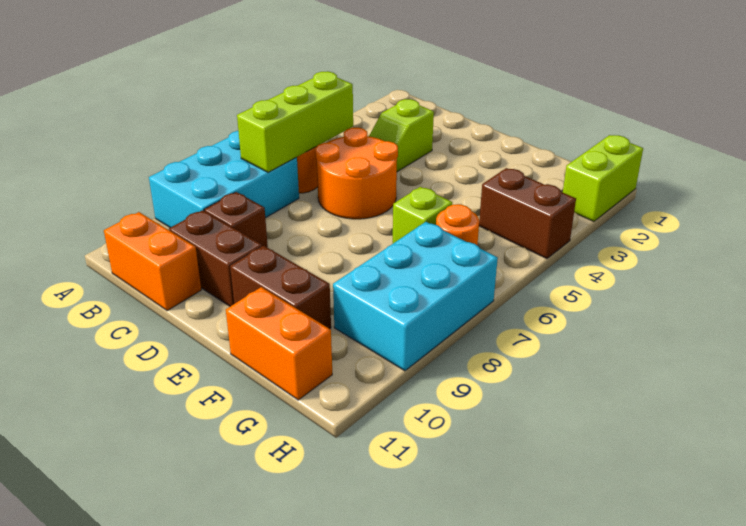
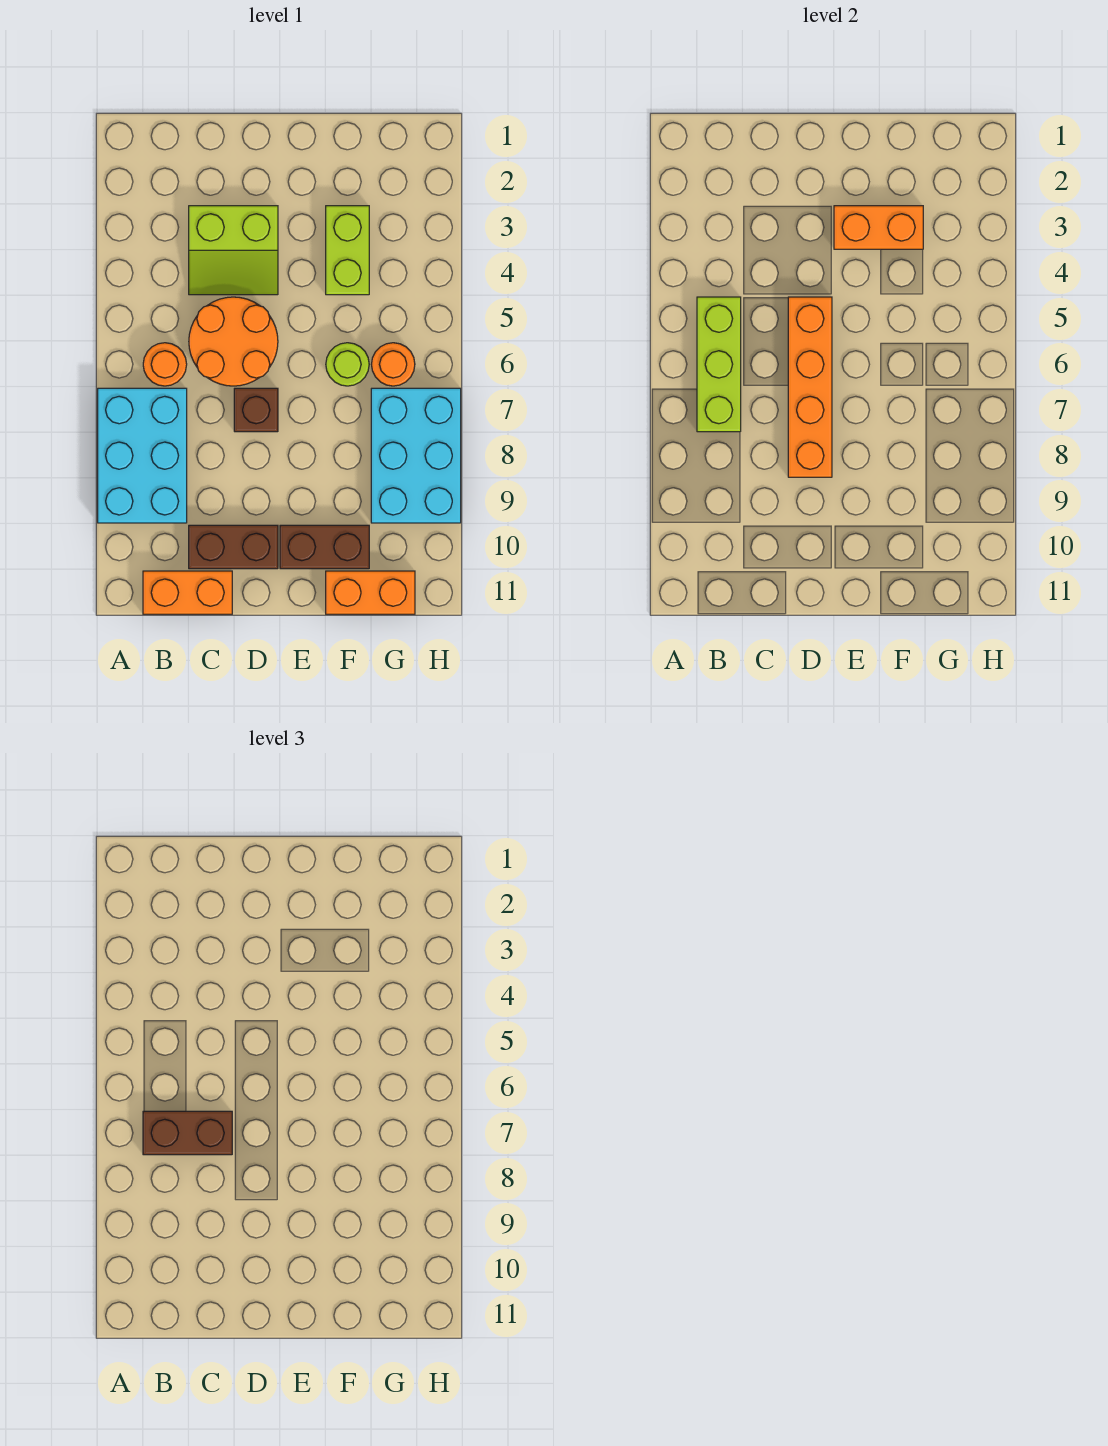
lime slope C3:C4 level 1 top 3 -> lime slope C3:D4 level 1 top 3
brown brick C9 level 1 -> brown brick D7 level 1
none -> orange brick D5:D8 level 2
none -> orange brick E3:F3 level 2
lime brick F6 level 1 -> lime round brick F6 level 1
brown brick G4:H4 level 1 -> brown brick B7:C7 level 3
lime brick H1:H2 level 1 -> lime brick F3:F4 level 1

